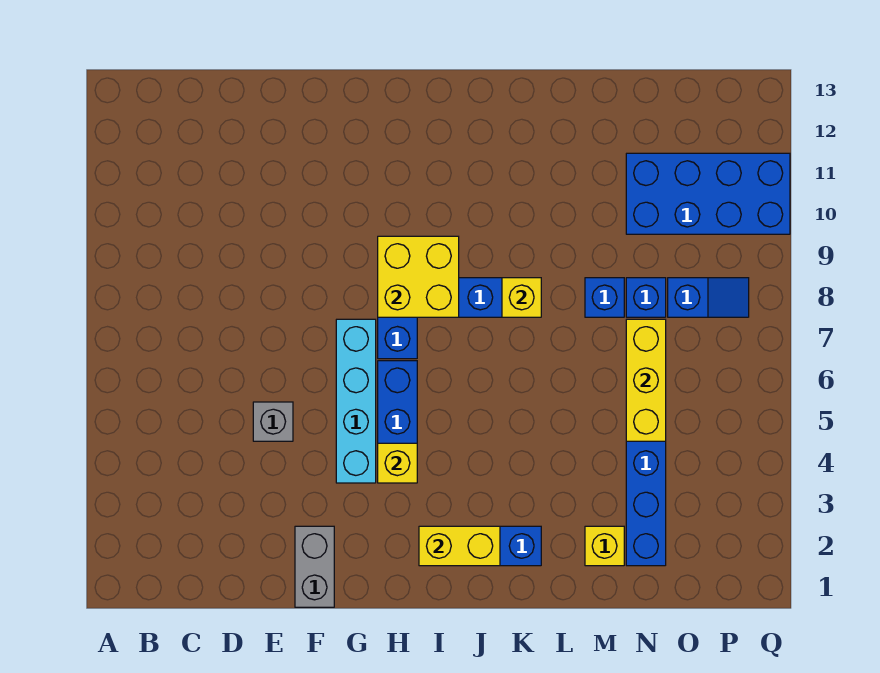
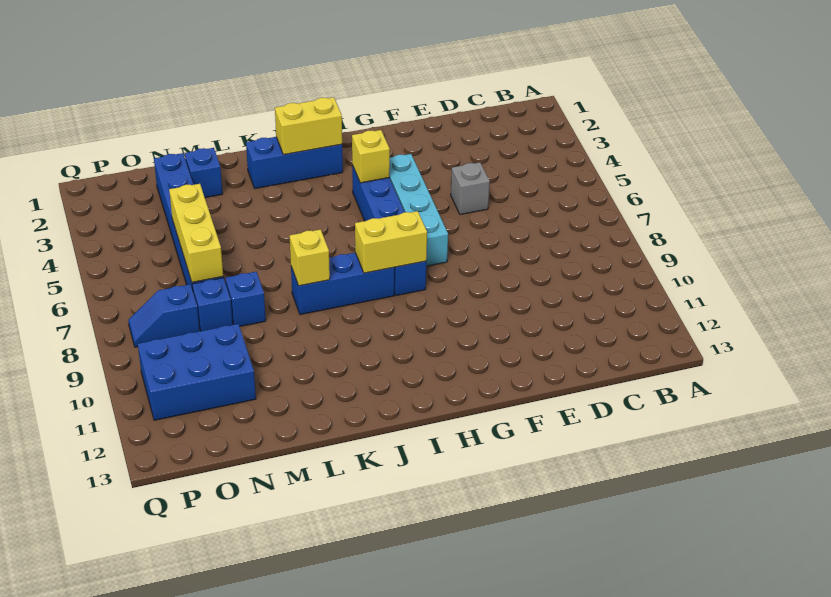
grey brick F1:F2 level 1 -> none
yellow brick H8:I9 level 2 -> yellow brick H8:I8 level 2
yellow brick M2 level 1 -> blue brick M2 level 1
blue brick N10:Q11 level 1 -> blue brick N10:P11 level 1

